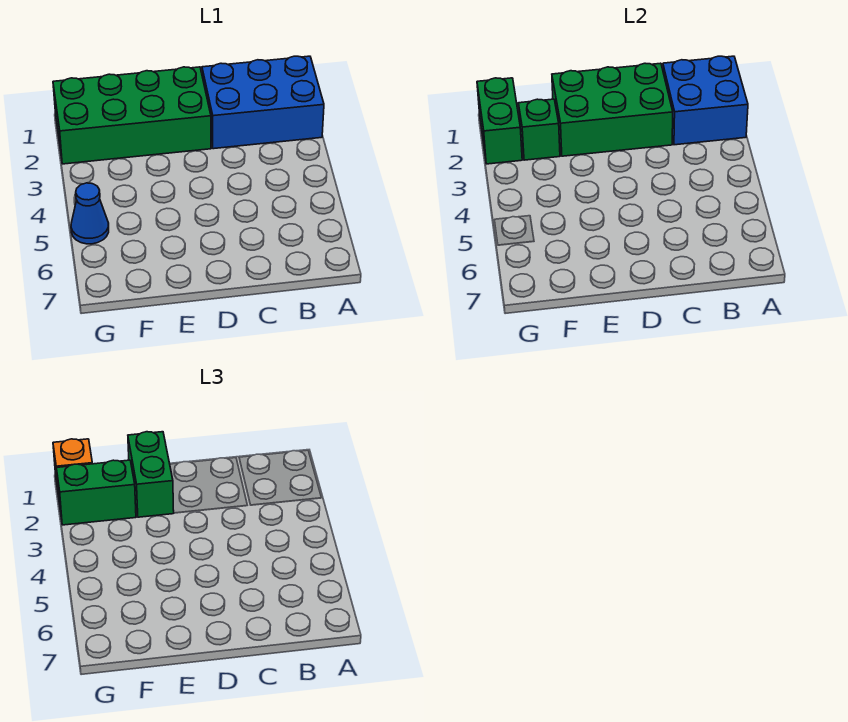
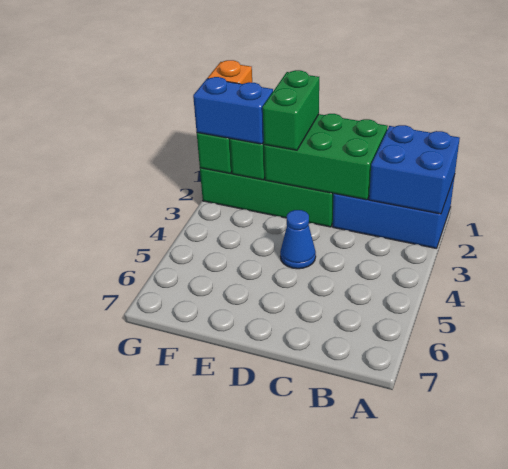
green brick F2:G2 level 3 -> blue brick F2:G2 level 3
blue cone G5 level 1 -> blue cone D4 level 1

